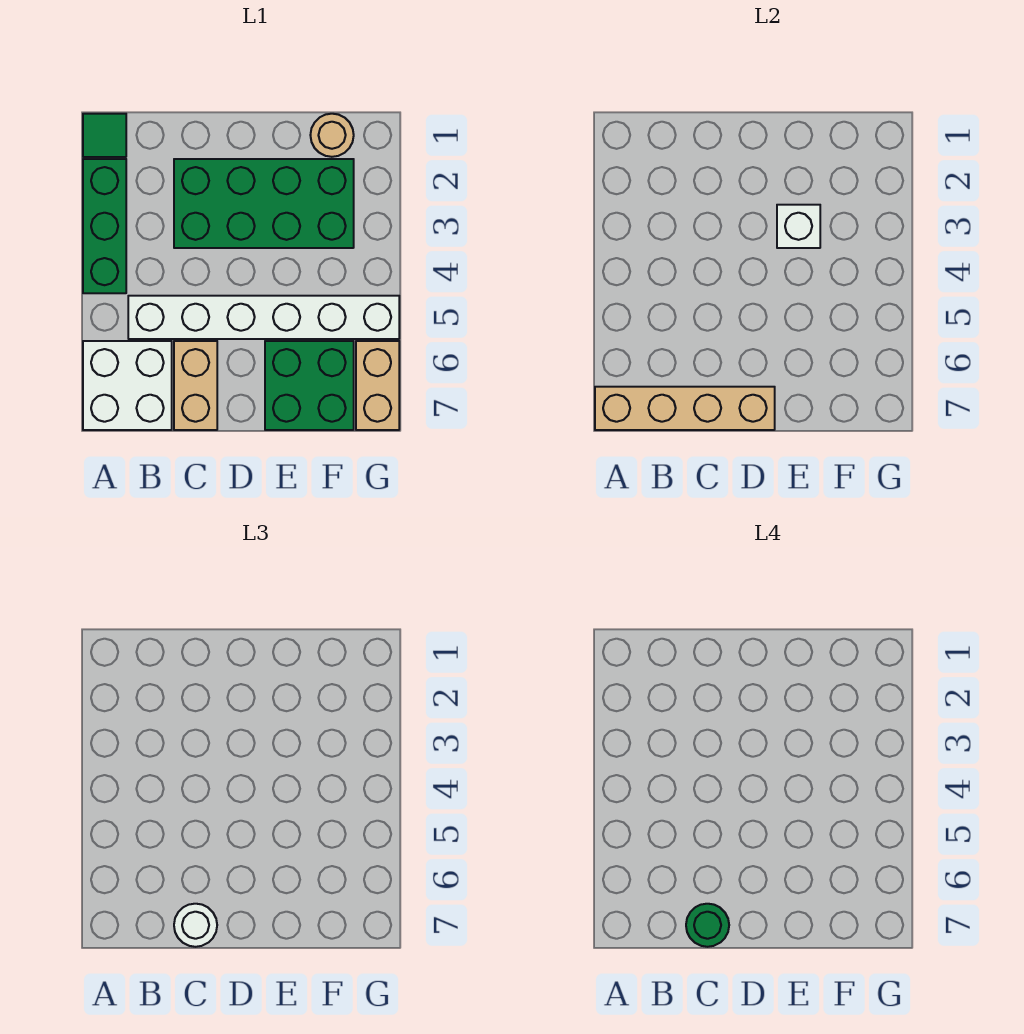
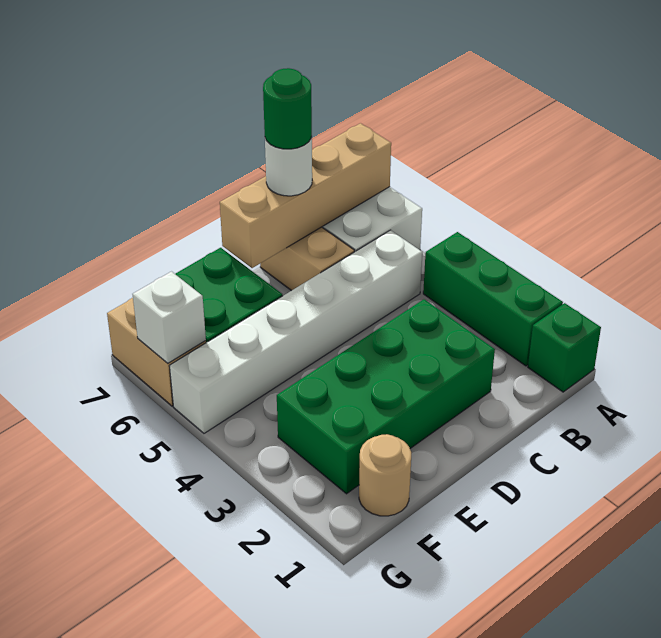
green tile A1 level 1 -> green brick A1 level 1
white brick E3 level 2 -> white brick G6 level 2

